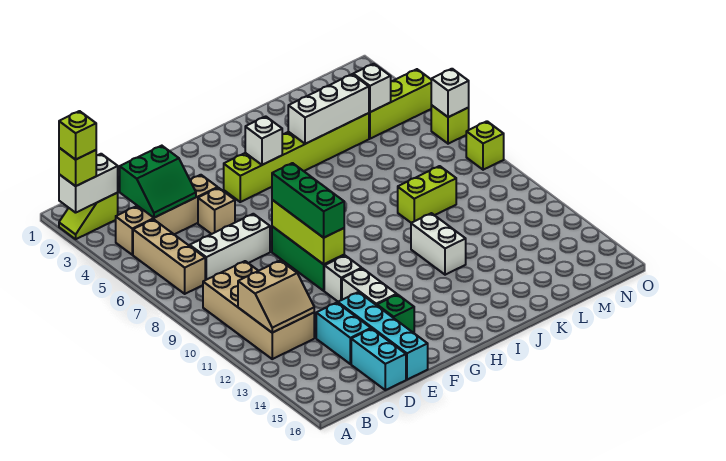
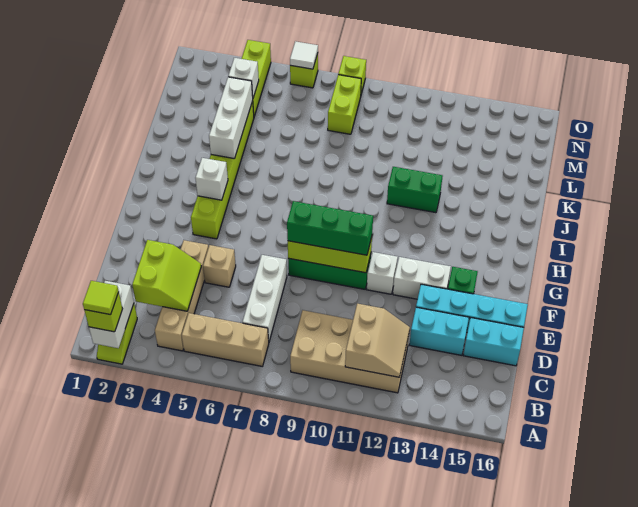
lime brick A2 level 4 -> lime tile A2 level 4
green slope C3:D4 level 2 top 3 -> lime slope C3:D4 level 2 top 3
white brick J11:J12 level 1 -> green brick J11:J12 level 1
lime brick K9:L9 level 1 -> lime brick M8:N8 level 1
white brick O6 level 2 -> white tile O6 level 2

